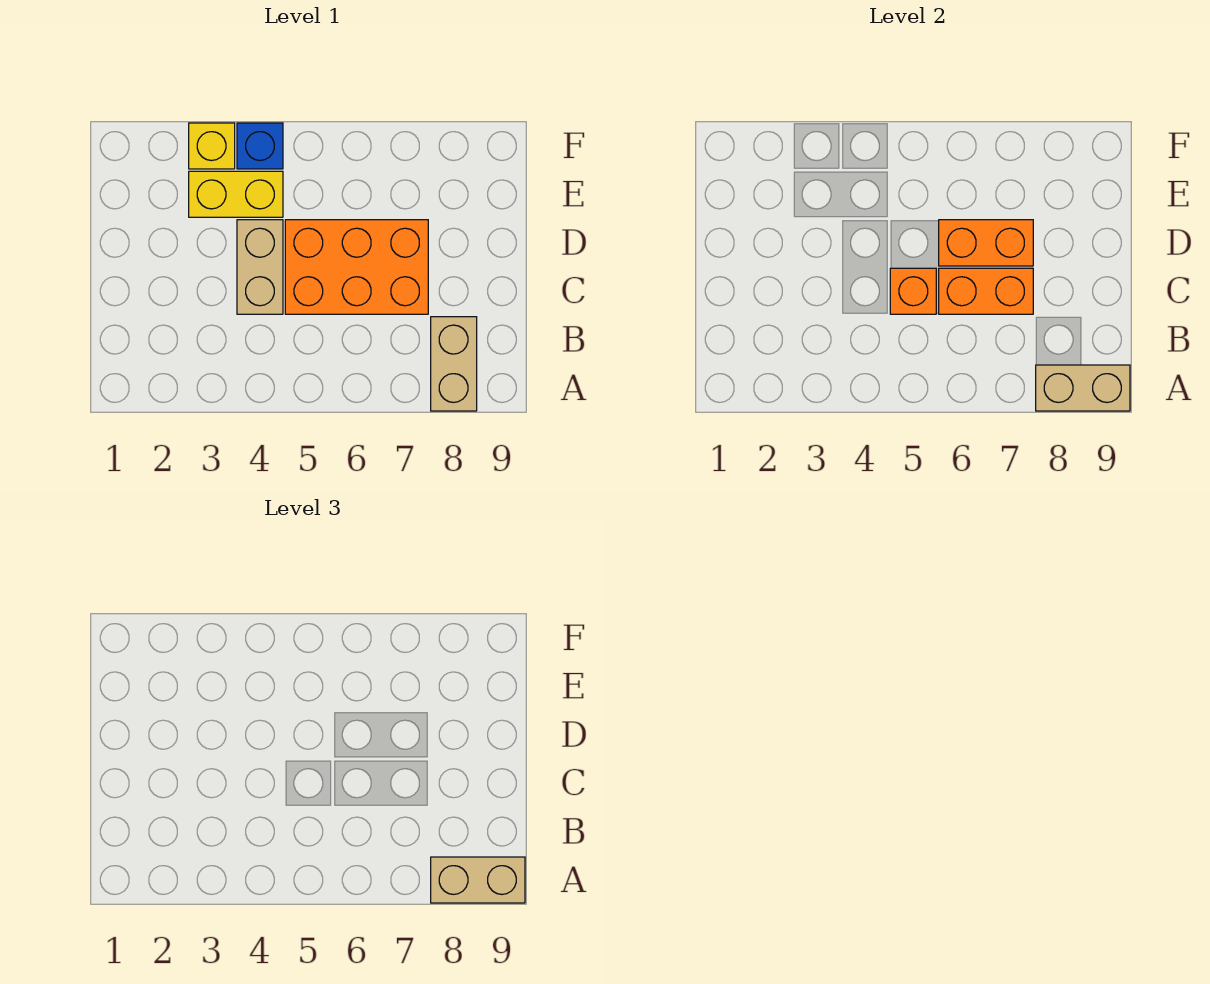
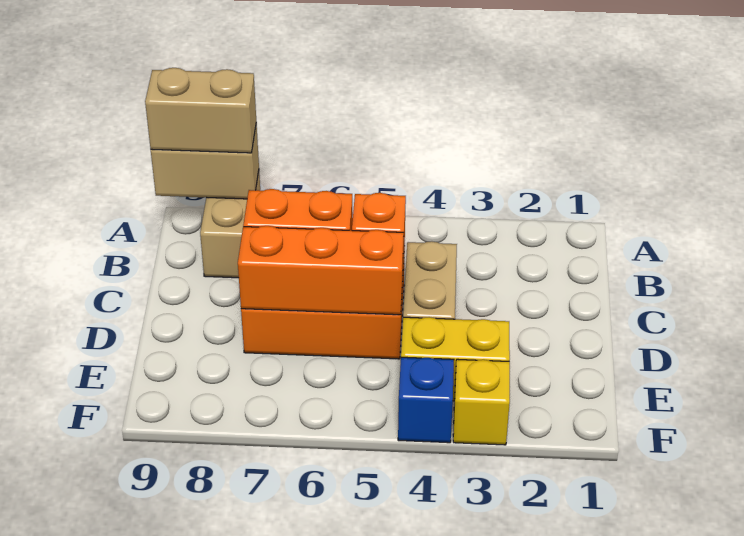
orange brick D6:D7 level 2 -> orange brick D5:D7 level 2

